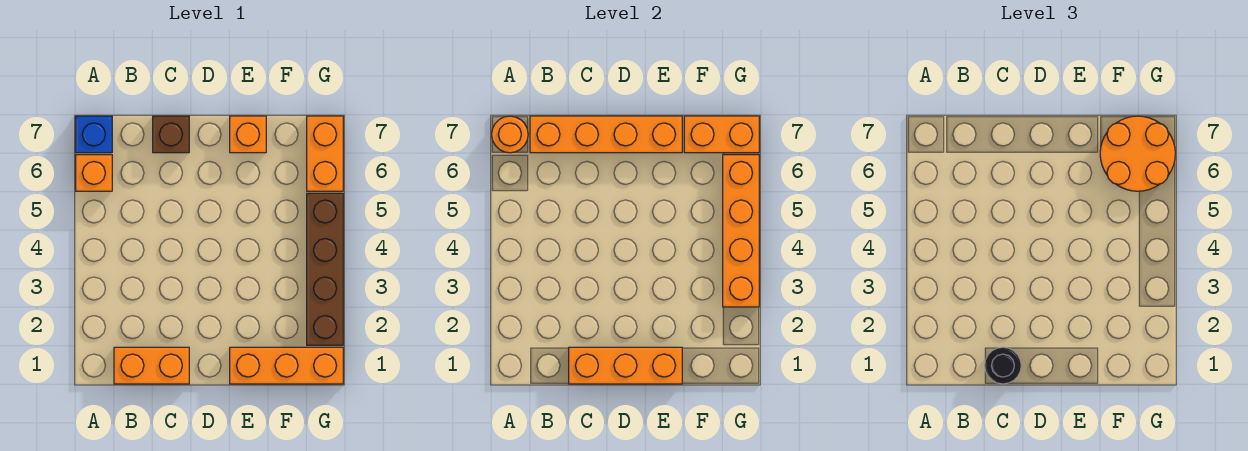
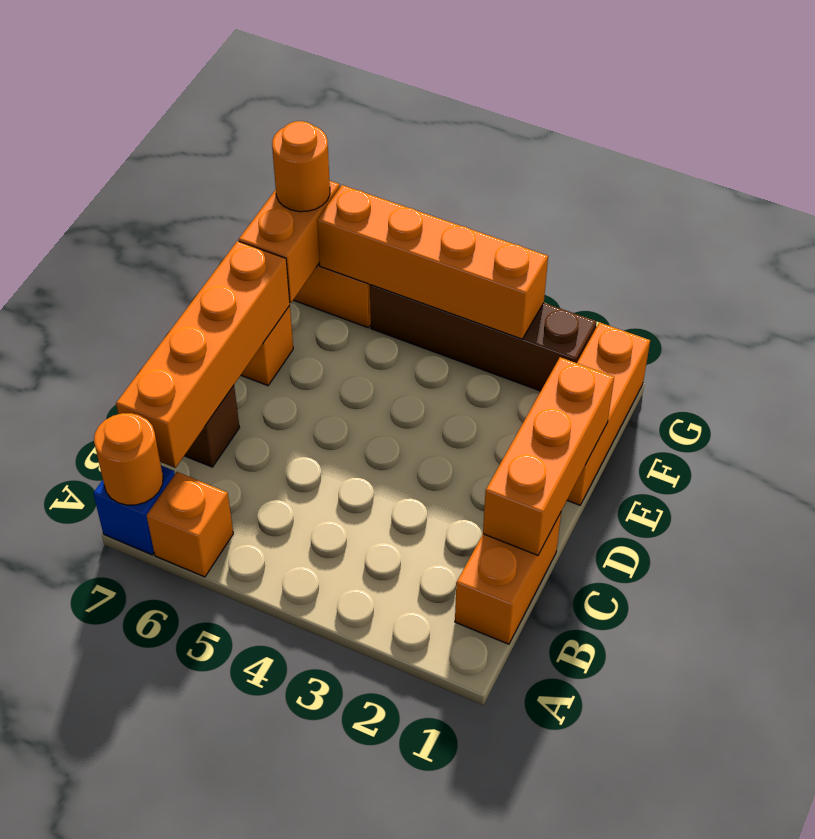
black round brick C1 level 3 -> none
orange round brick F6:G7 level 3 -> orange round brick G7 level 3

